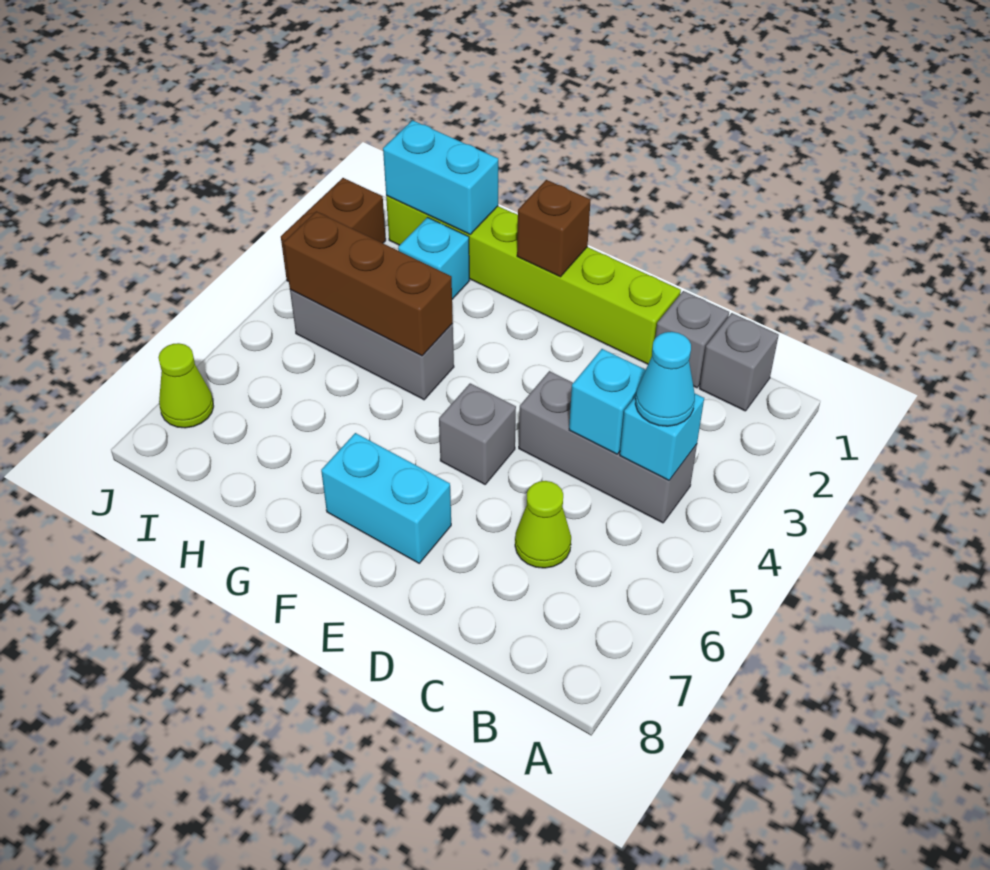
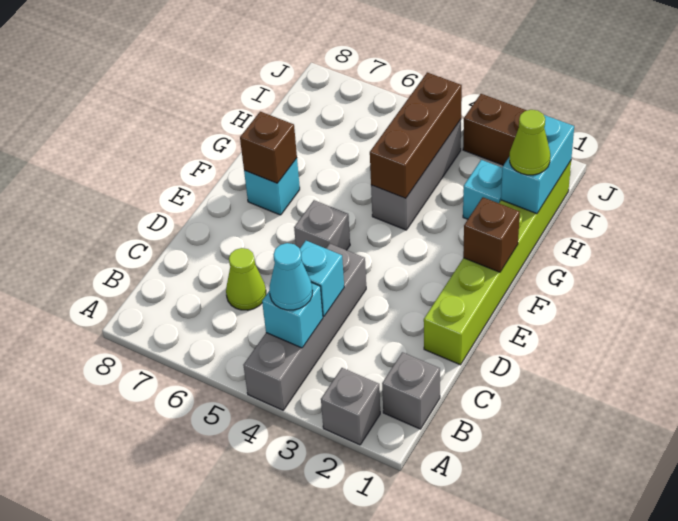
grey brick B4:D4 level 1 -> grey brick A4:D4 level 1
grey brick C1 level 1 -> grey brick A2 level 1
cyan brick E7:F7 level 1 -> cyan brick F7 level 1
none -> brown brick F7 level 2
lime cone J7 level 1 -> lime cone H1 level 3

